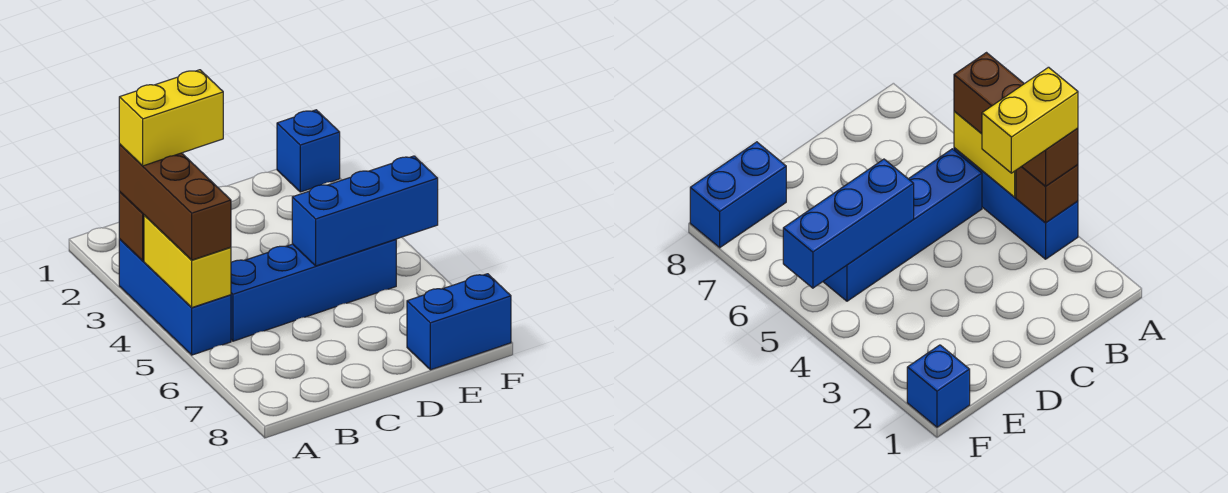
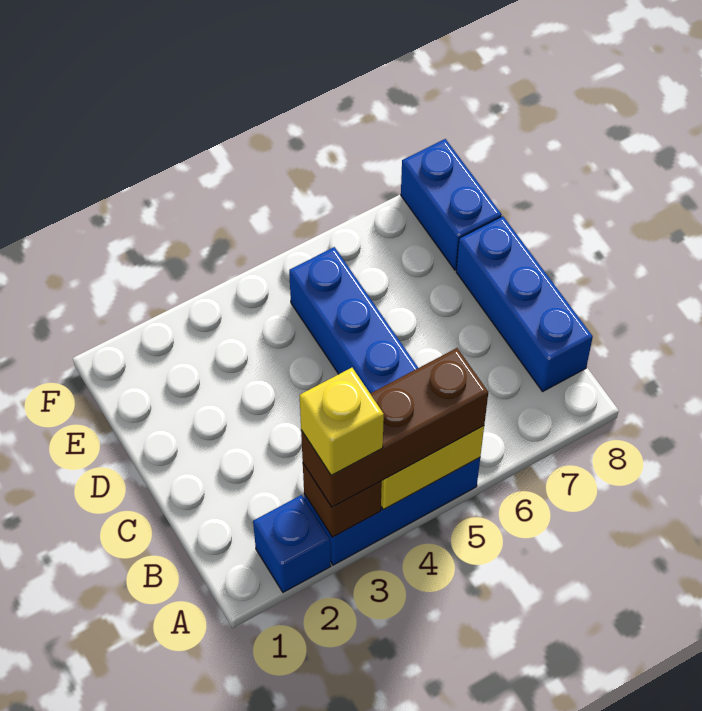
yellow brick A3:B3 level 4 -> yellow brick A3 level 4
blue brick D5:F5 level 2 -> blue brick B8:D8 level 1
blue brick F1 level 1 -> blue brick A2 level 1

